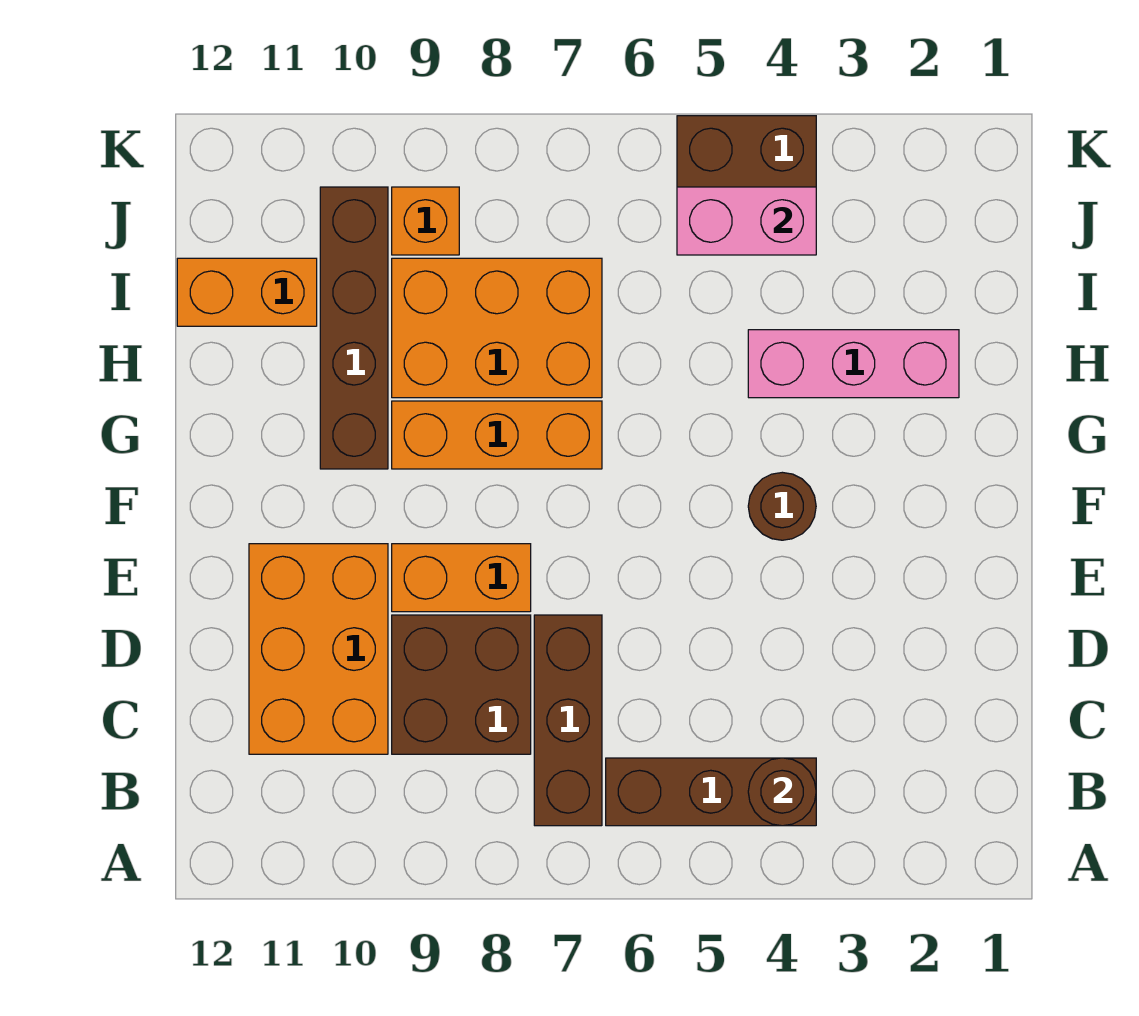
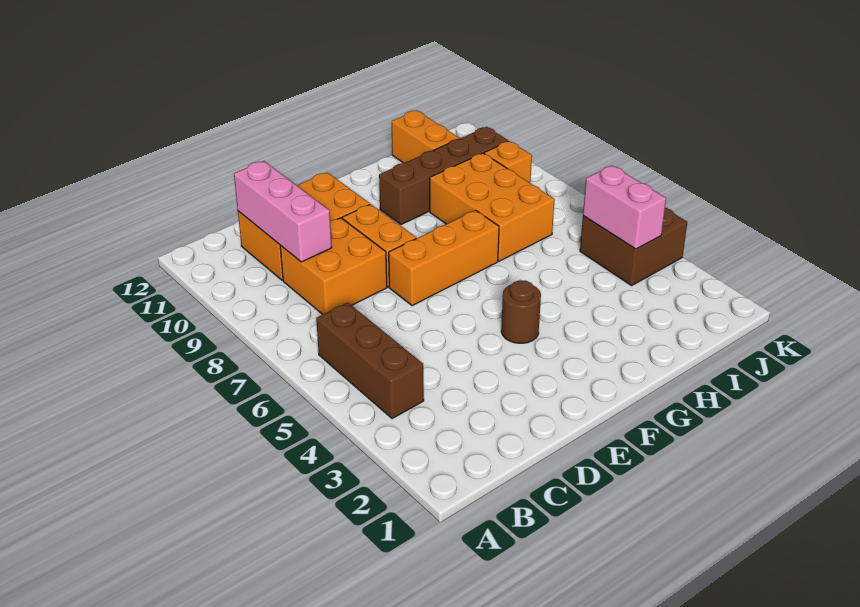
brown round brick B4 level 2 -> none
brown brick B7:D7 level 1 -> none
brown brick C8:D9 level 1 -> orange brick C8:D9 level 1
orange brick G7:G9 level 1 -> orange brick E7:G7 level 1
pink brick H2:H4 level 1 -> pink brick C9:C11 level 2

